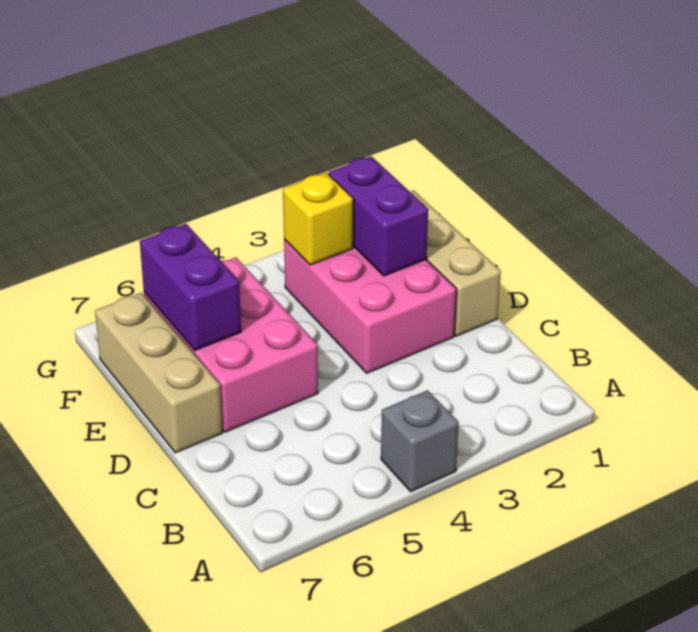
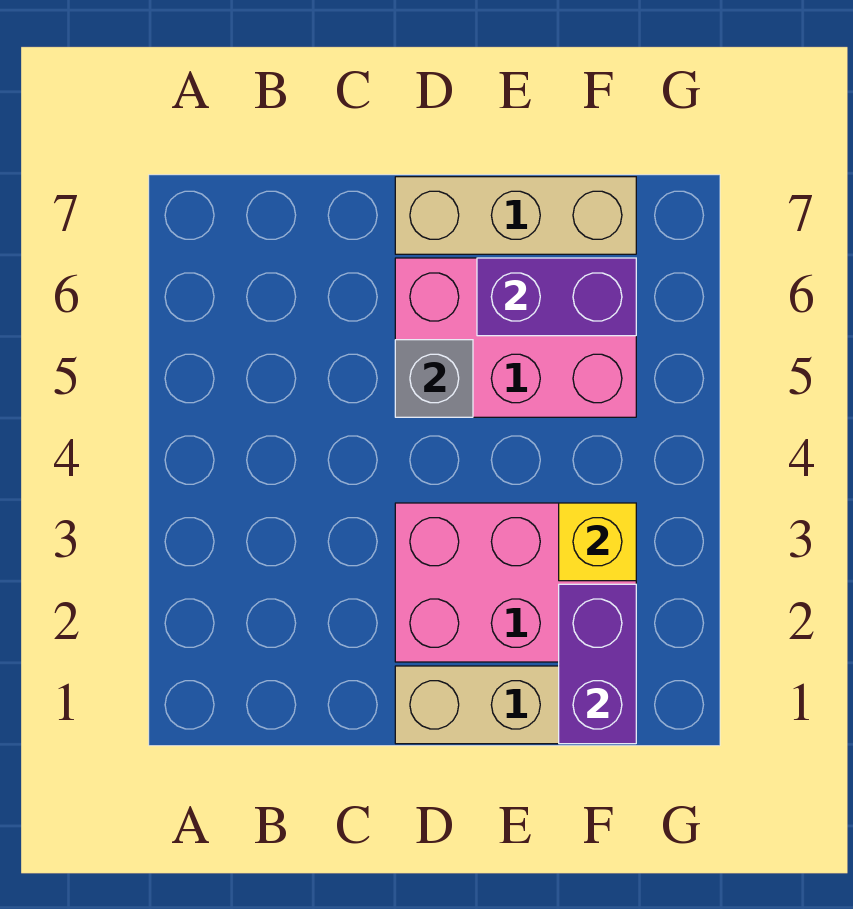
grey brick A4 level 1 -> grey brick D5 level 2
purple brick E2:F2 level 2 -> purple brick F1:F2 level 2

